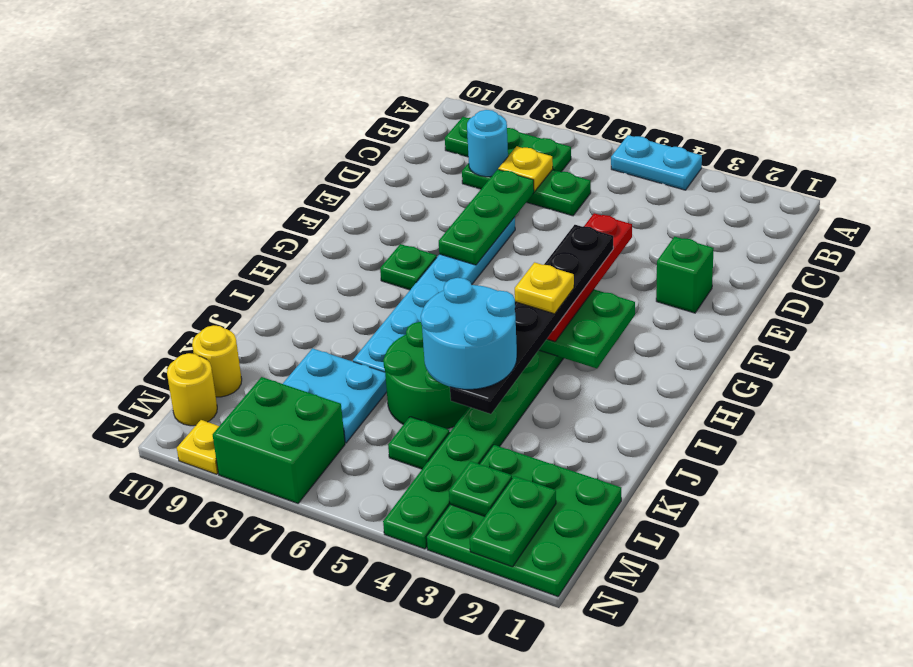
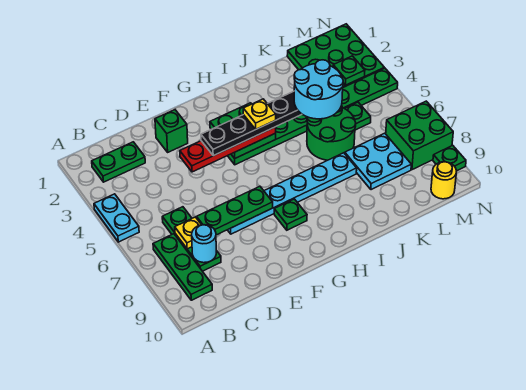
yellow round brick L10 level 1 -> none
green plate M2:N2 level 2 -> green plate B2:C2 level 1
yellow plate N9 level 1 -> green plate N9 level 1

